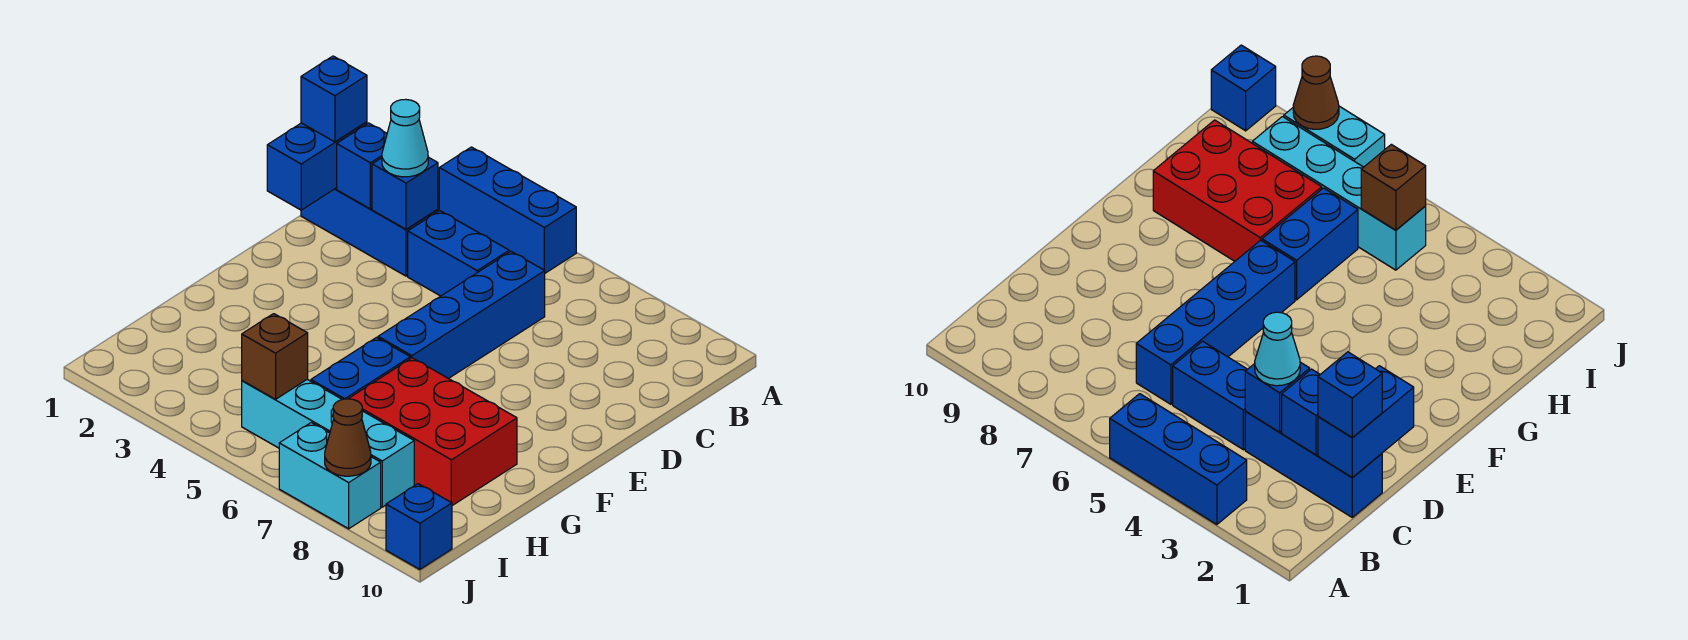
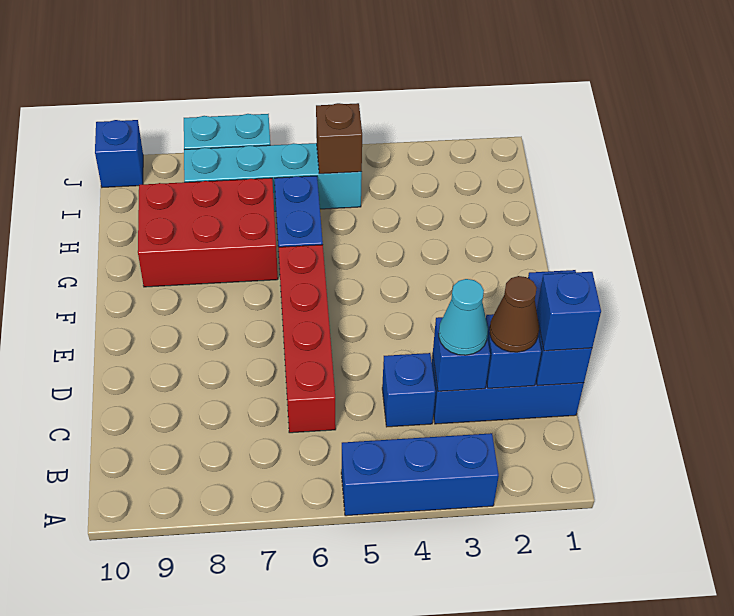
blue brick C4:C5 level 1 -> blue brick C4 level 1
blue brick C6:F6 level 1 -> red brick C6:F6 level 1
brown cone J8 level 2 -> brown cone C2 level 3

